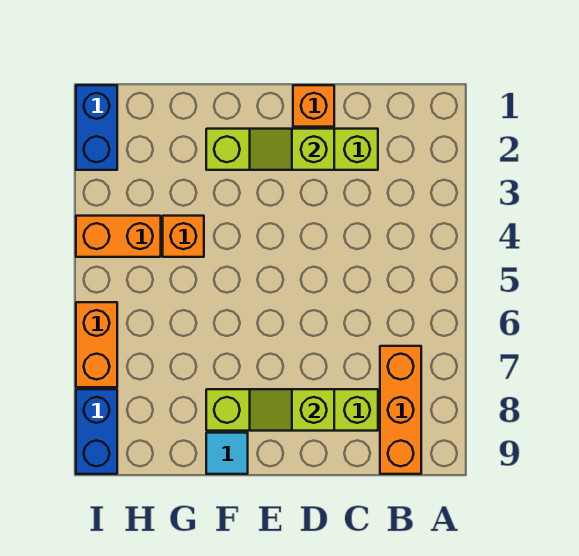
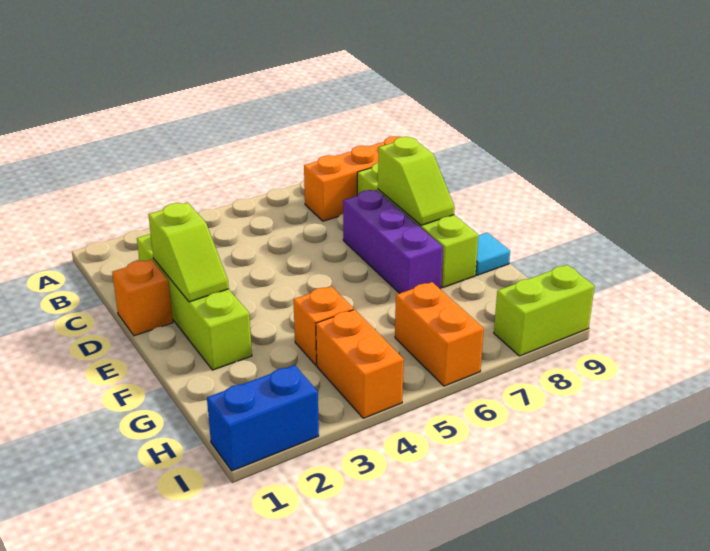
none -> purple brick D7:F7 level 1
orange brick I6:I7 level 1 -> orange brick H6:I6 level 1
blue brick I8:I9 level 1 -> lime brick I8:I9 level 1

